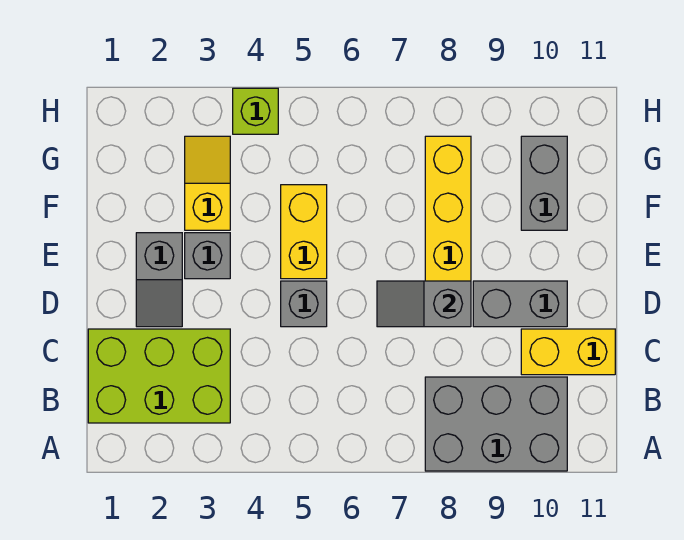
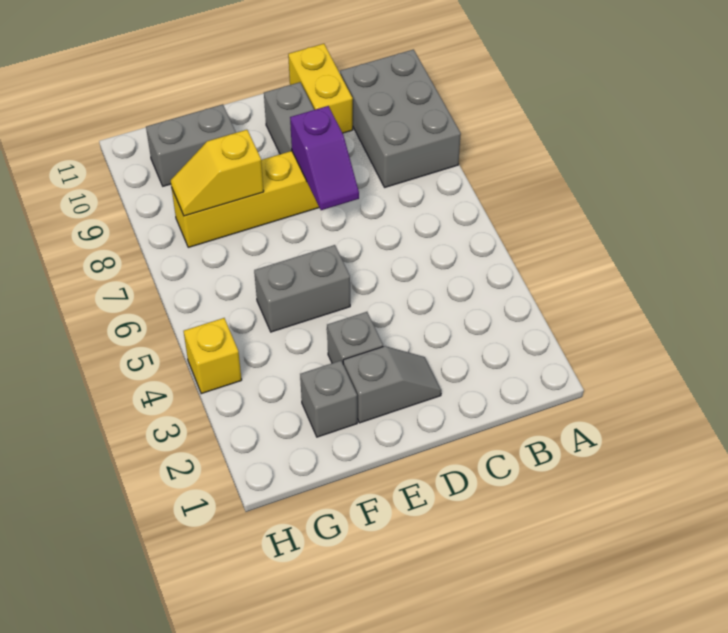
lime brick B1:C3 level 1 -> none
grey brick D5 level 1 -> grey brick F2 level 1
grey slope D7:D8 level 2 top 8 -> purple slope D7:D8 level 2 top 8
yellow brick E5:F5 level 1 -> grey brick E5:F5 level 1
yellow slope F3:G3 level 1 top F -> yellow slope F8:G8 level 2 top F
lime brick H4 level 1 -> yellow brick H4 level 1

